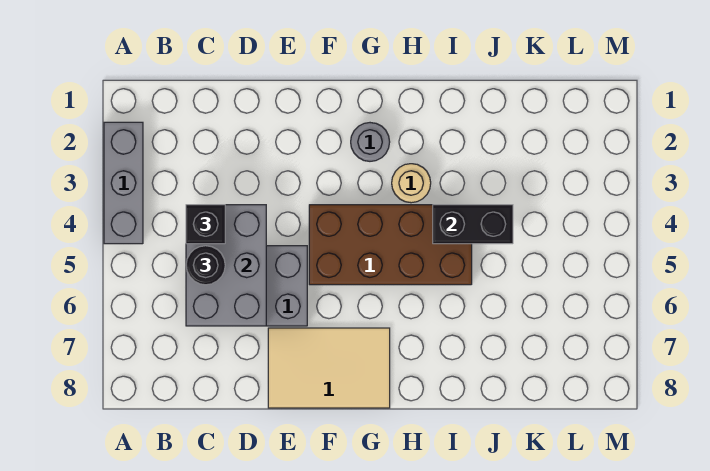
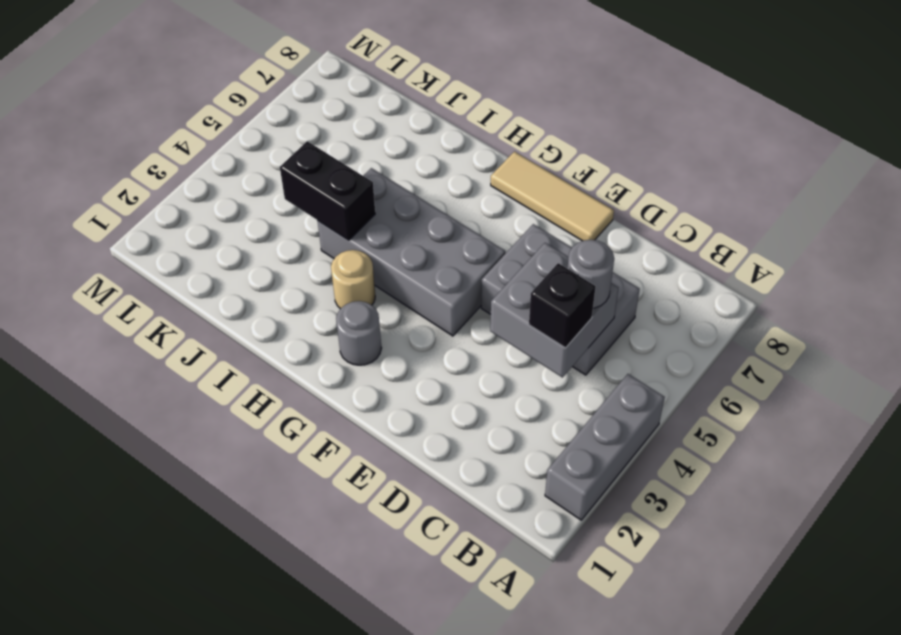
grey brick C4:D6 level 2 -> grey brick C4:D5 level 2
black round brick C5 level 3 -> grey round brick C5 level 3
tan tile E7:G8 level 1 -> tan tile E8:G8 level 1
brown brick F4:I5 level 1 -> grey brick F4:I5 level 1

